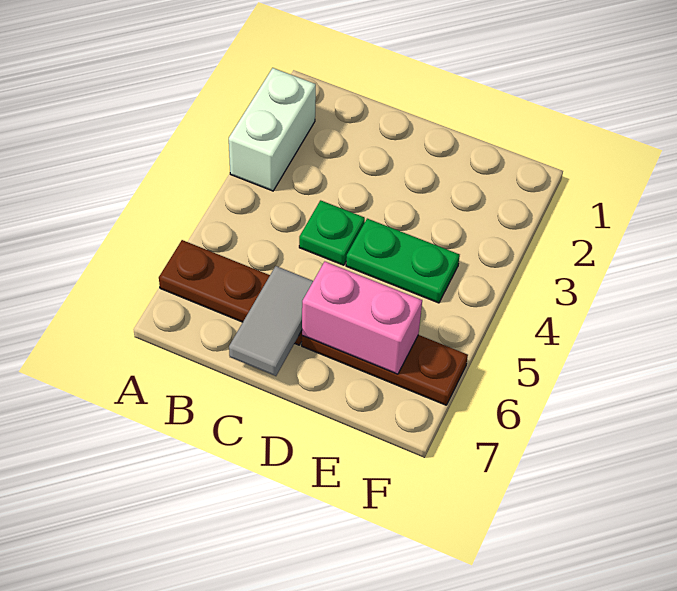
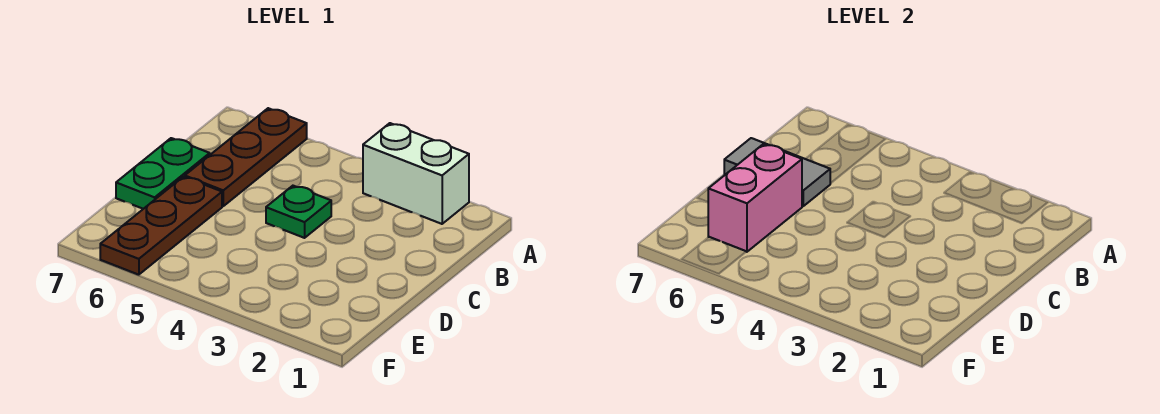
green plate D4:E4 level 1 -> green plate C7:D7 level 1

